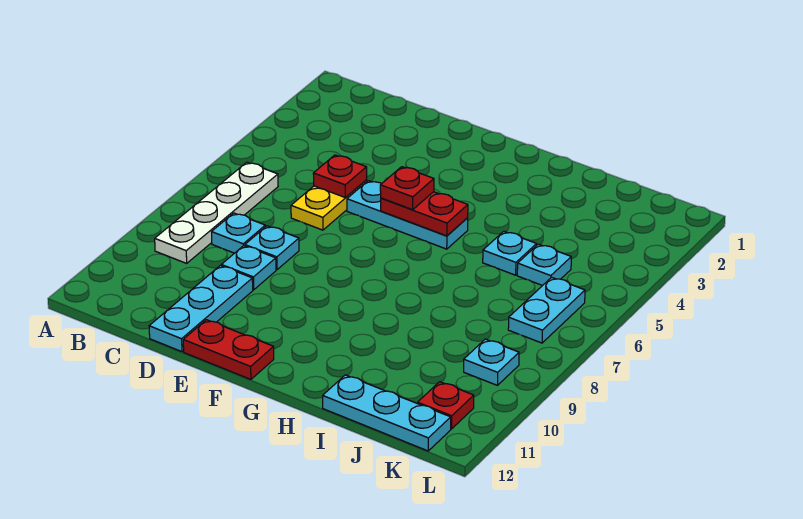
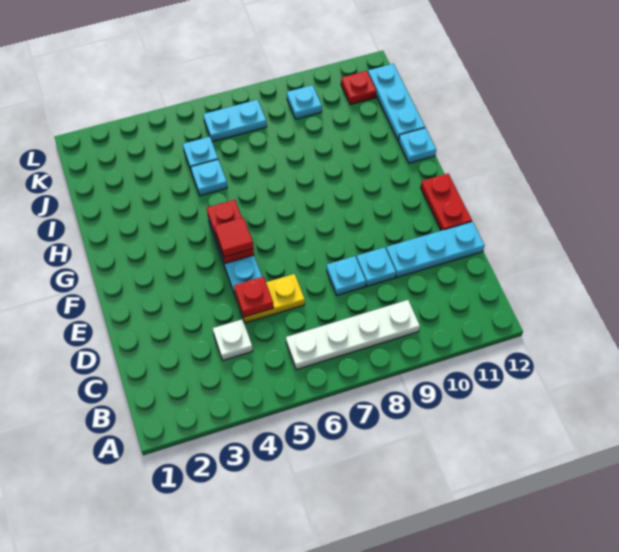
none -> white plate C4 level 1
cyan plate C8 level 1 -> cyan plate H12 level 1
red plate F5 level 3 -> red tile F5 level 3

